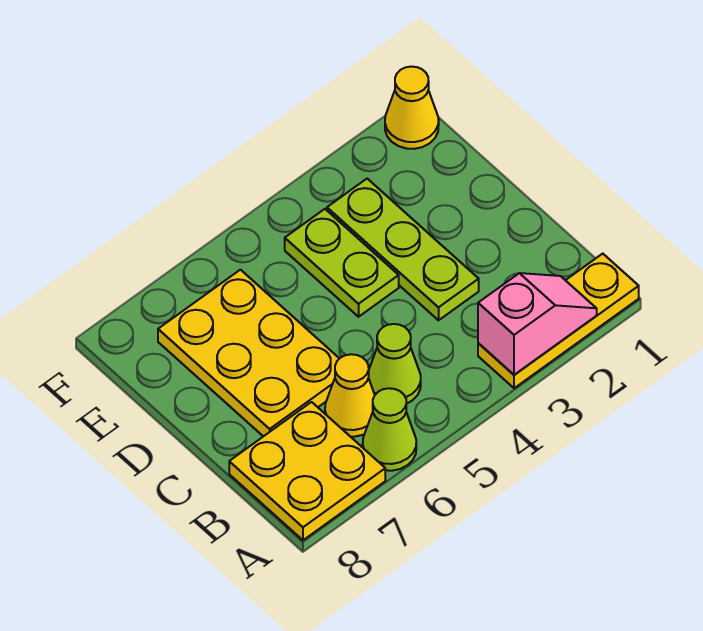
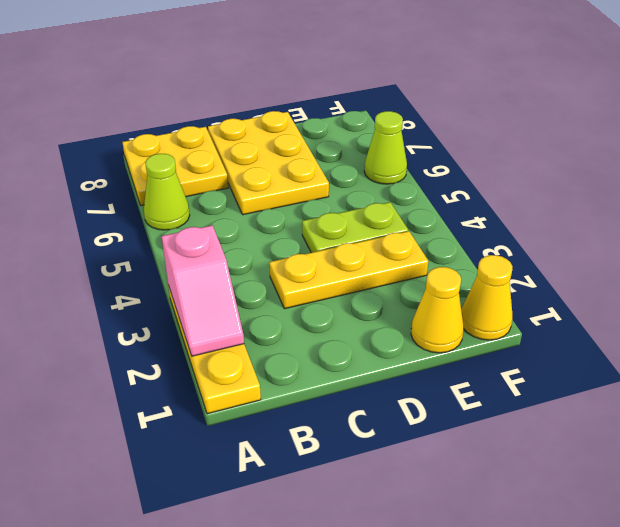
lime cone B5 level 1 -> lime cone F6 level 1
yellow cone B6 level 1 -> yellow cone E1 level 1
lime plate C3:E3 level 1 -> yellow plate C3:E3 level 1
yellow plate C6:E7 level 1 -> yellow plate C6:D8 level 1

